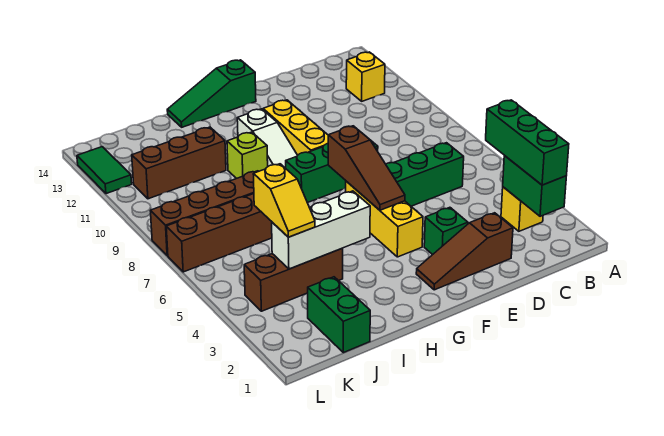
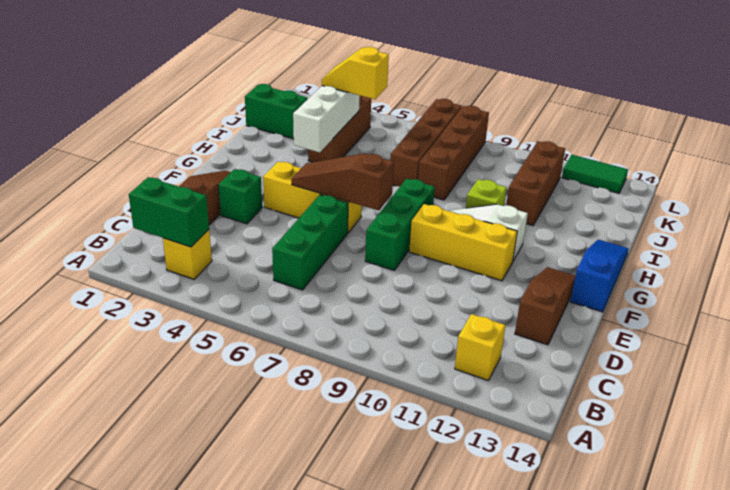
green brick B2:B4 level 3 -> none
none -> brown slope D13:F13 level 1 top D
green slope F14:H14 level 1 top F -> blue slope F14:H14 level 1 top F

